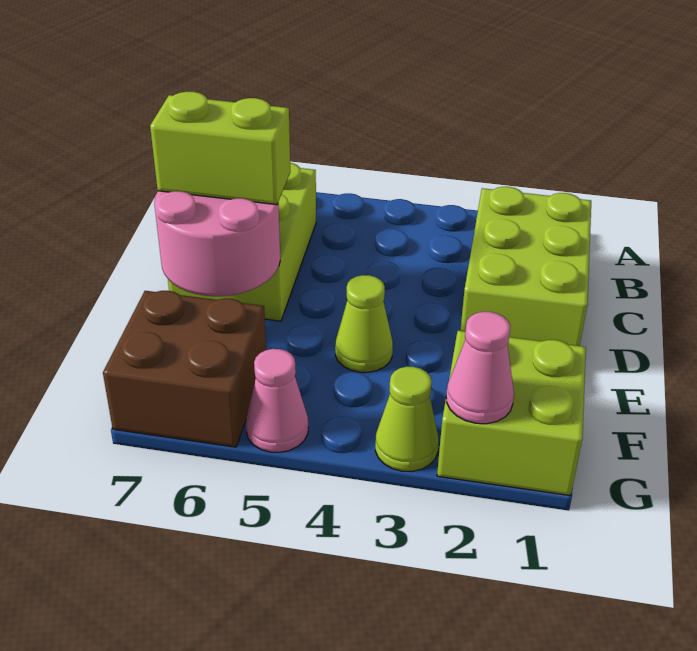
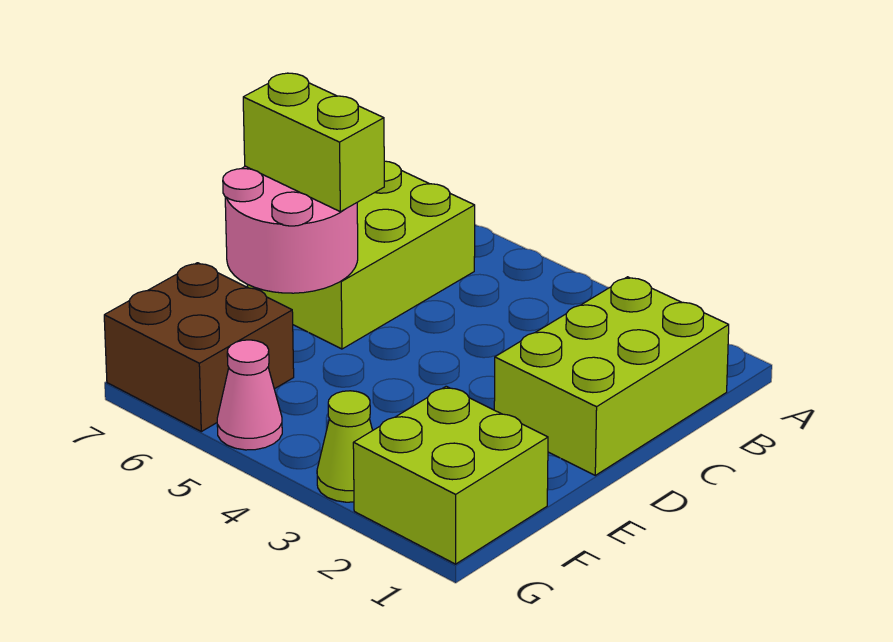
lime cone E4 level 1 -> none
pink cone G2 level 2 -> none

